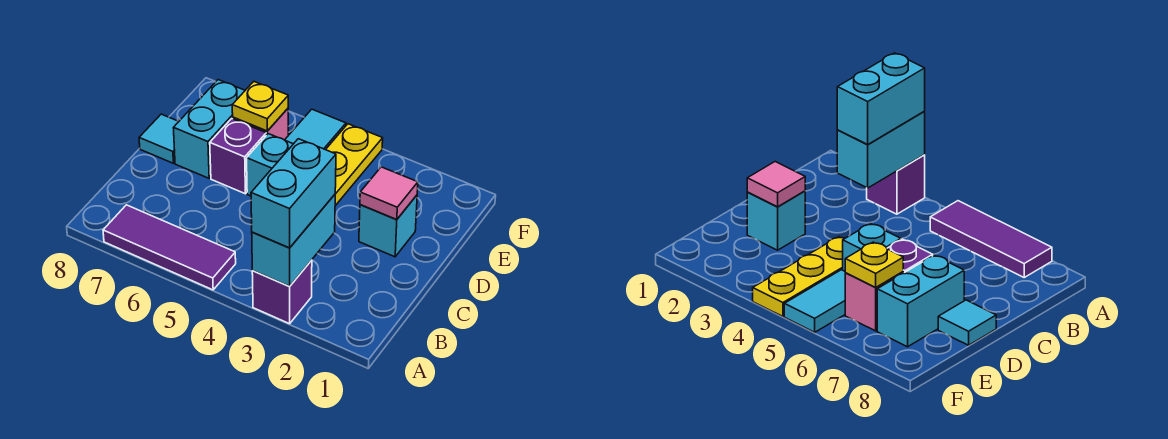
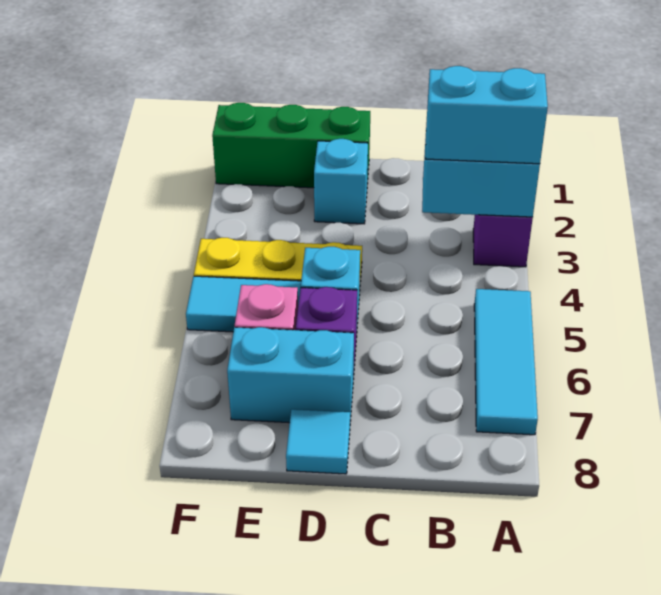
purple tile A5:A7 level 1 -> cyan tile A5:A7 level 1
none -> green brick D1:F1 level 1
pink tile D2 level 2 -> none
yellow plate E6 level 2 -> none

